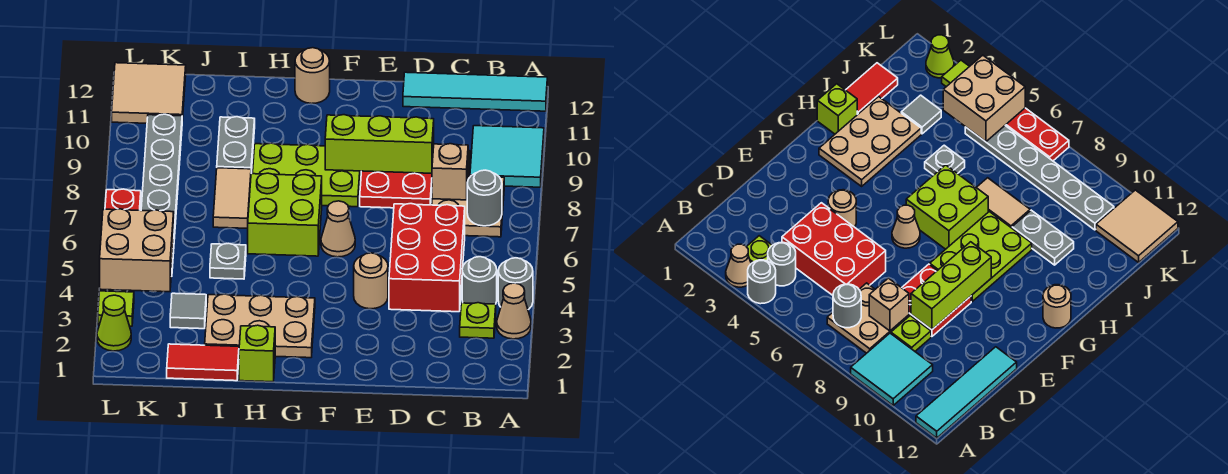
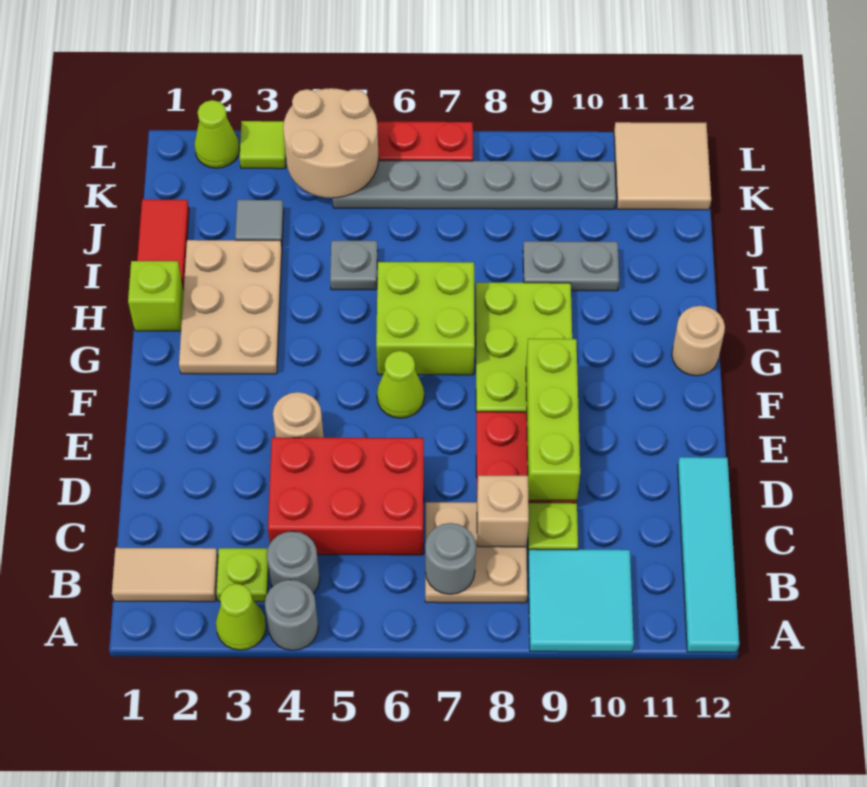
tan cone A3 level 1 -> lime cone A3 level 1
tan cone F6 level 1 -> lime cone F6 level 1
tan tile I7:I8 level 1 -> tan tile B1:B2 level 1
tan brick K4:L5 level 2 -> tan round brick K4:L5 level 2

